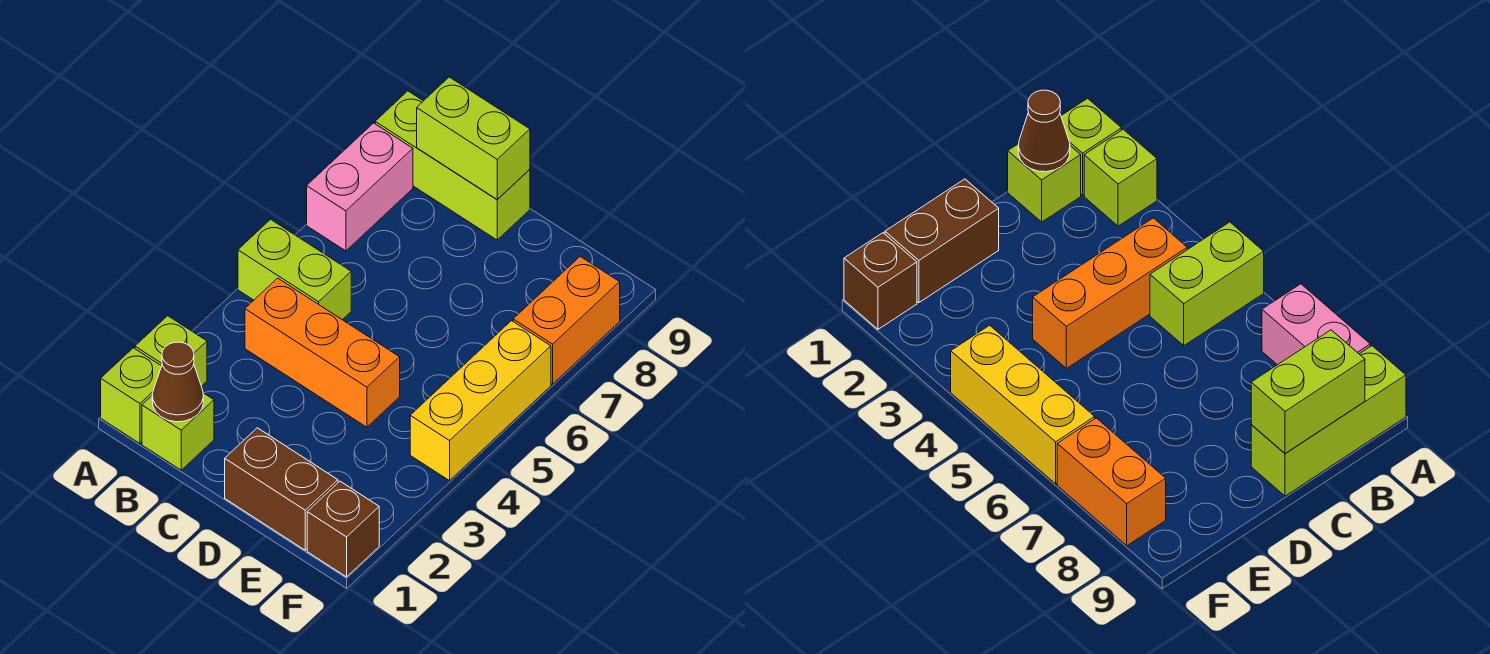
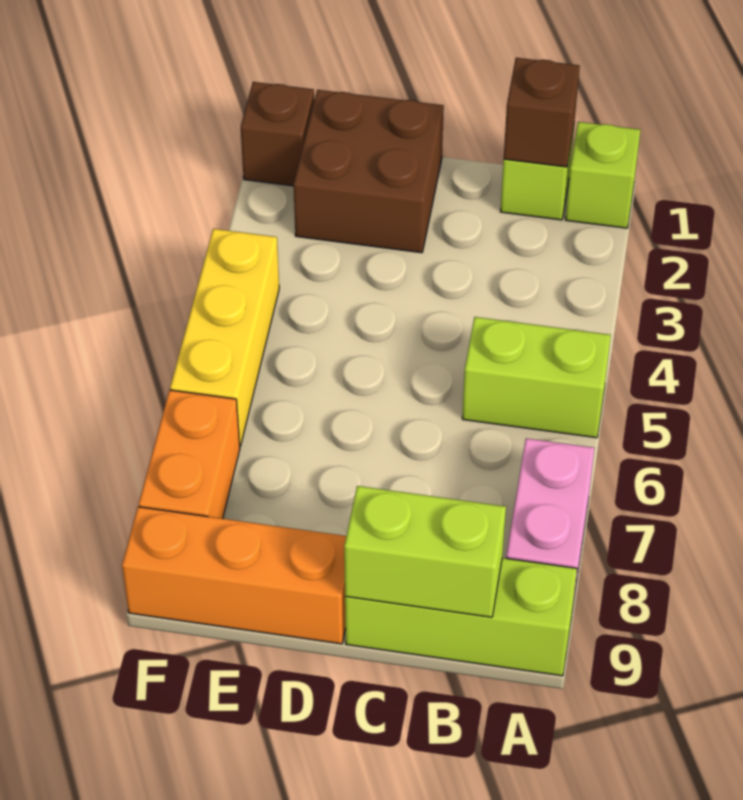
lime brick A2 level 1 -> none
brown cone B1 level 2 -> brown brick B1 level 2
orange brick B4:D4 level 1 -> orange brick D9:F9 level 1
brown brick D1:E1 level 1 -> brown brick D1:E2 level 1

